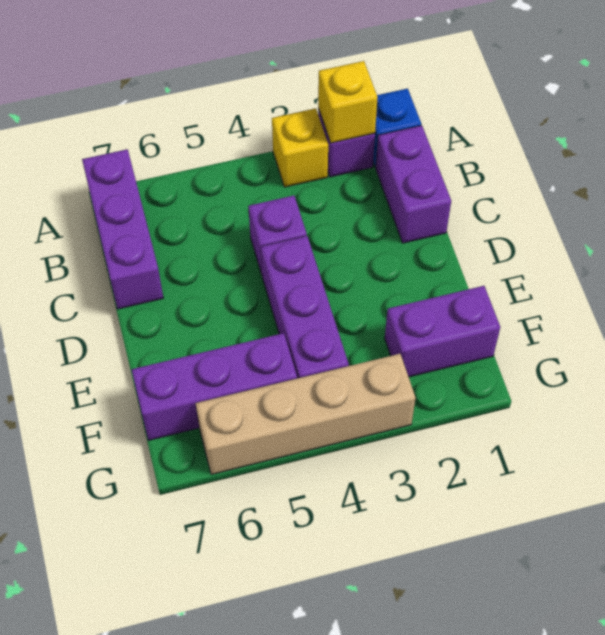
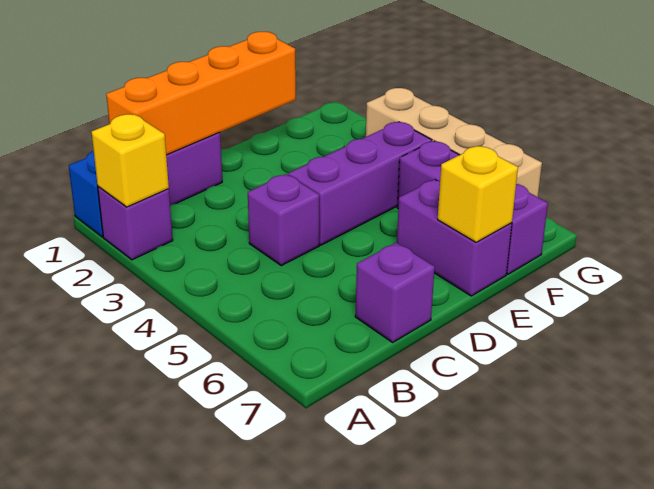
yellow brick A3 level 1 -> yellow brick E7 level 2
purple brick A7:C7 level 1 -> purple brick C7 level 1
none -> orange brick B1:E1 level 2
purple brick F1:F2 level 1 -> purple brick E6:E7 level 1

